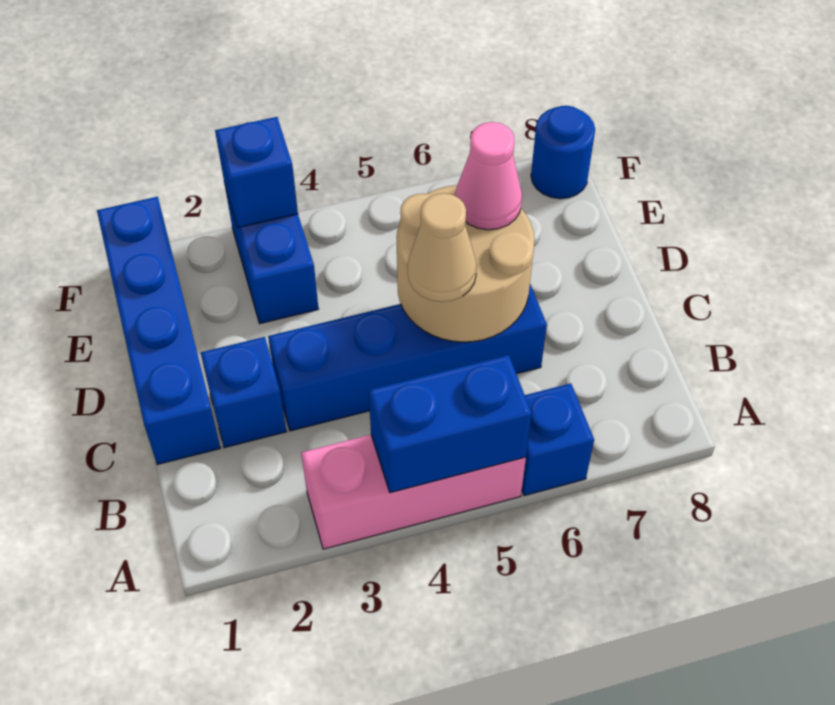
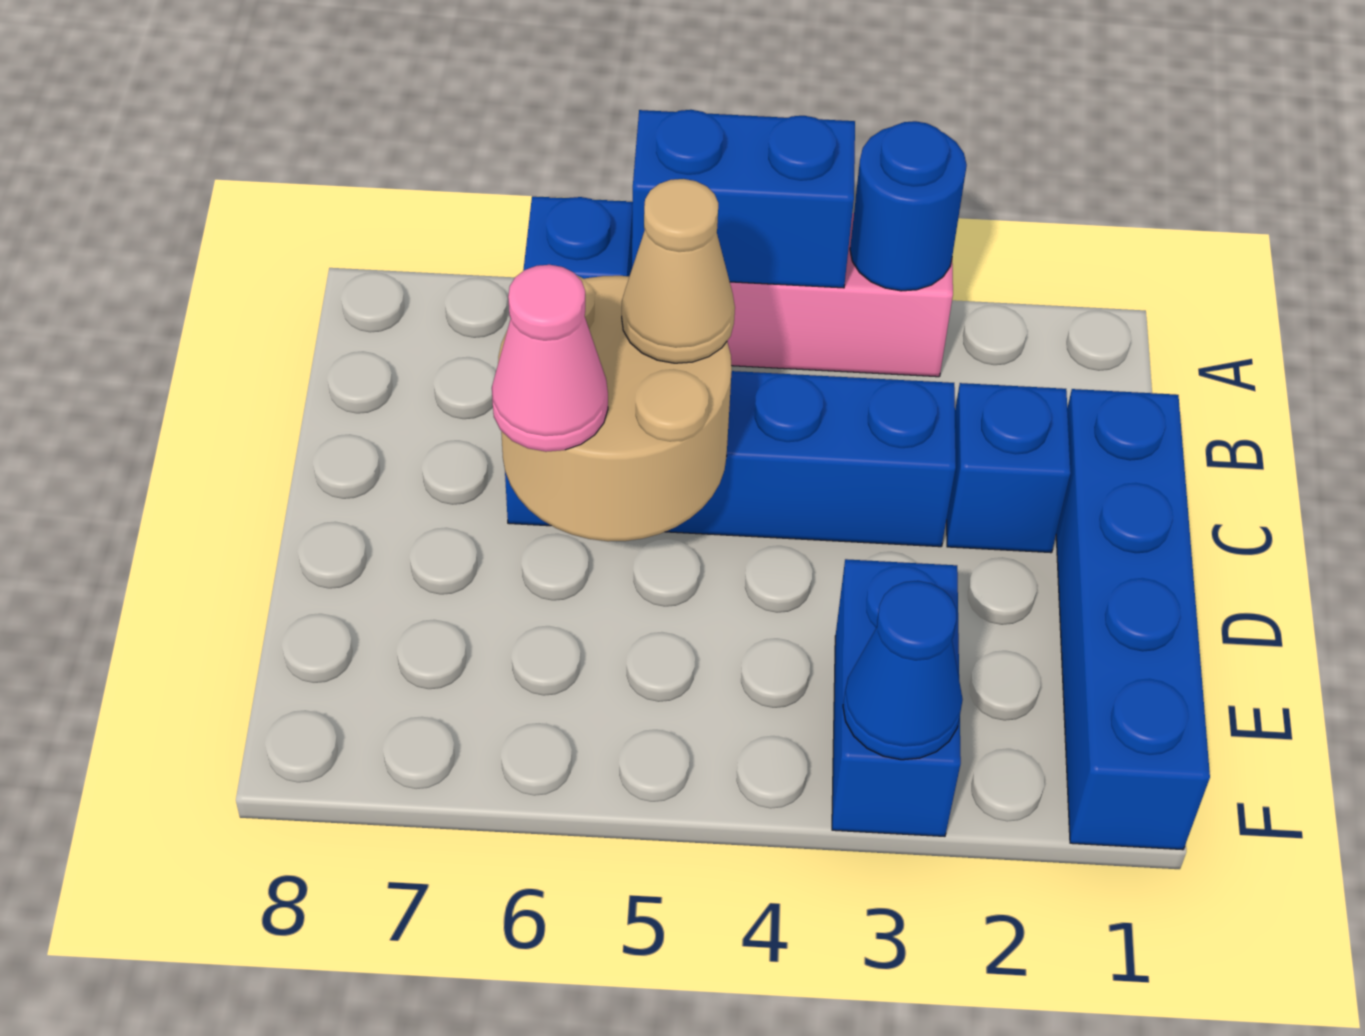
blue brick F3 level 2 -> blue cone F3 level 2
blue round brick F8 level 1 -> blue round brick A3 level 2

